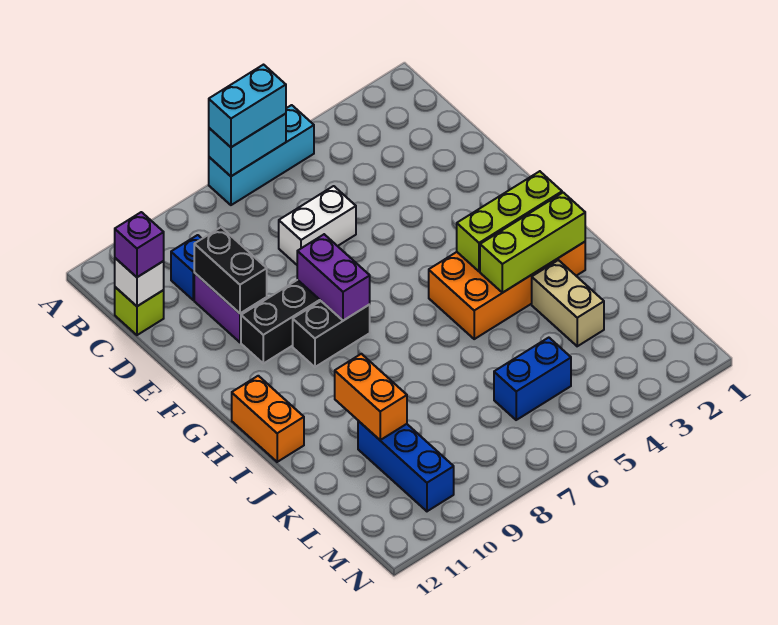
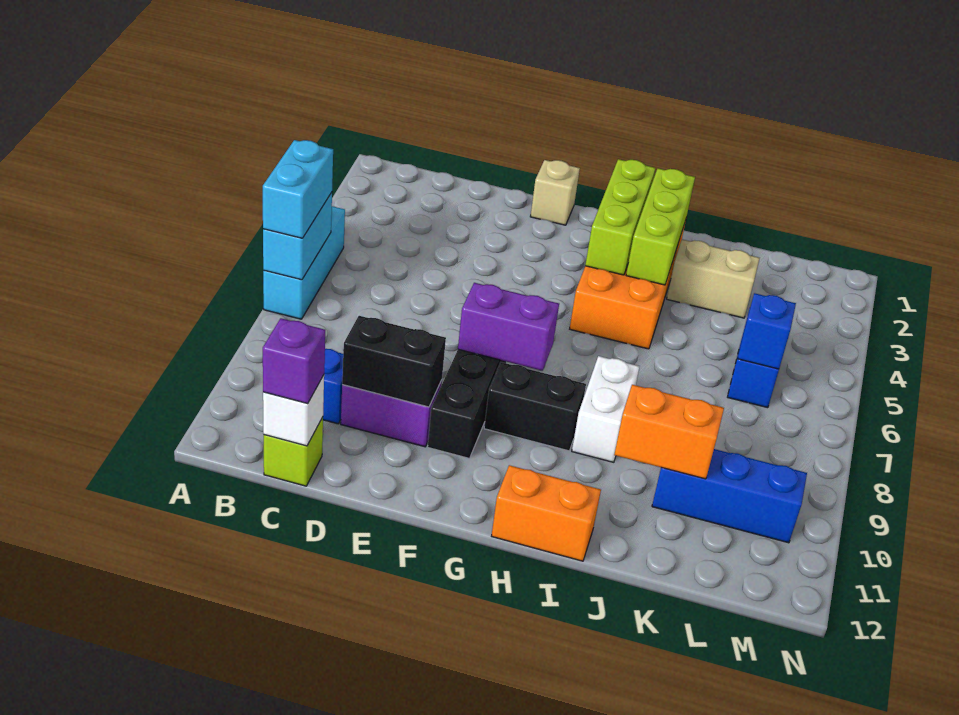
white brick D6:D7 level 1 -> white brick I8:I9 level 1
none -> tan brick F1 level 1
black brick G8:G9 level 1 -> black brick G9:H9 level 1
none -> blue brick L6 level 2

